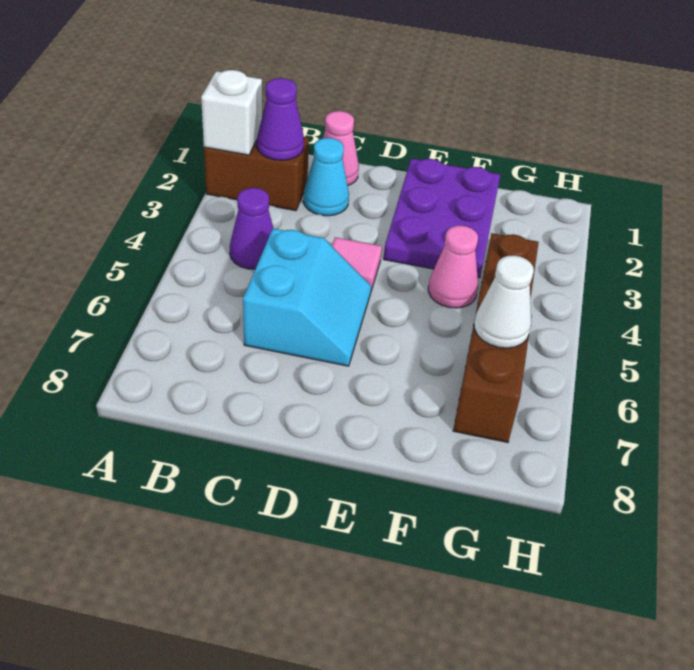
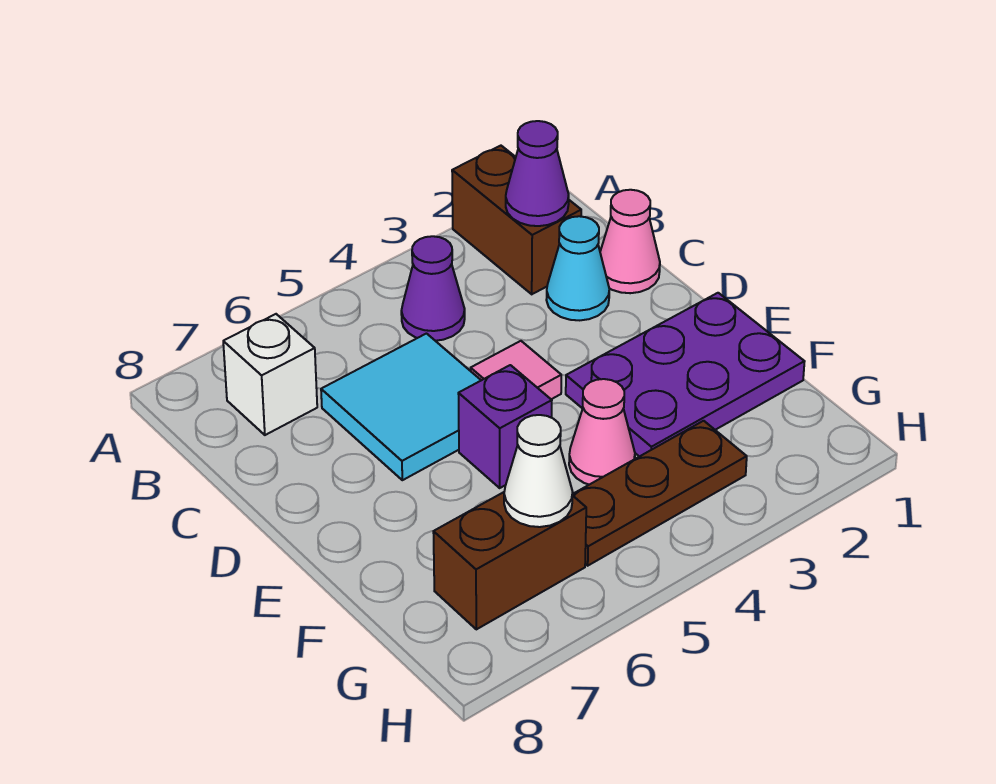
white brick A2 level 2 -> white brick B7 level 1
cyan slope C5:D6 level 1 top C -> cyan tile C5:D6 level 1
none -> purple brick E5 level 1

